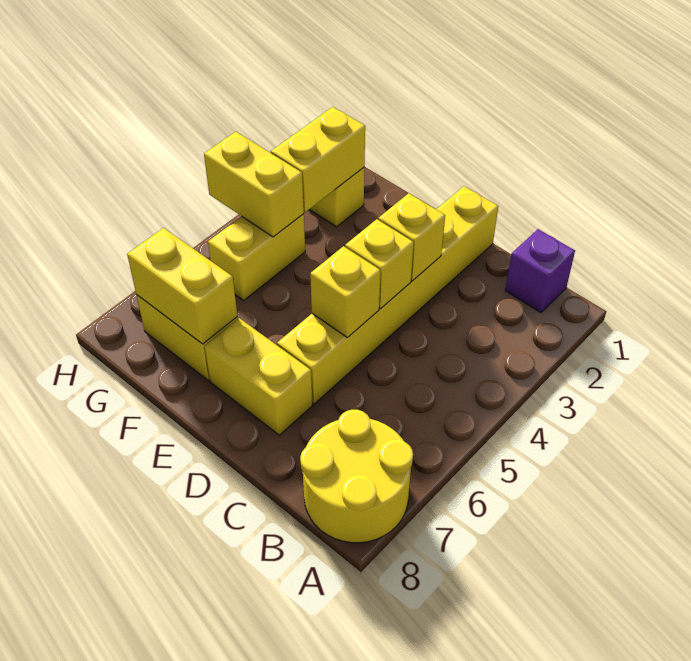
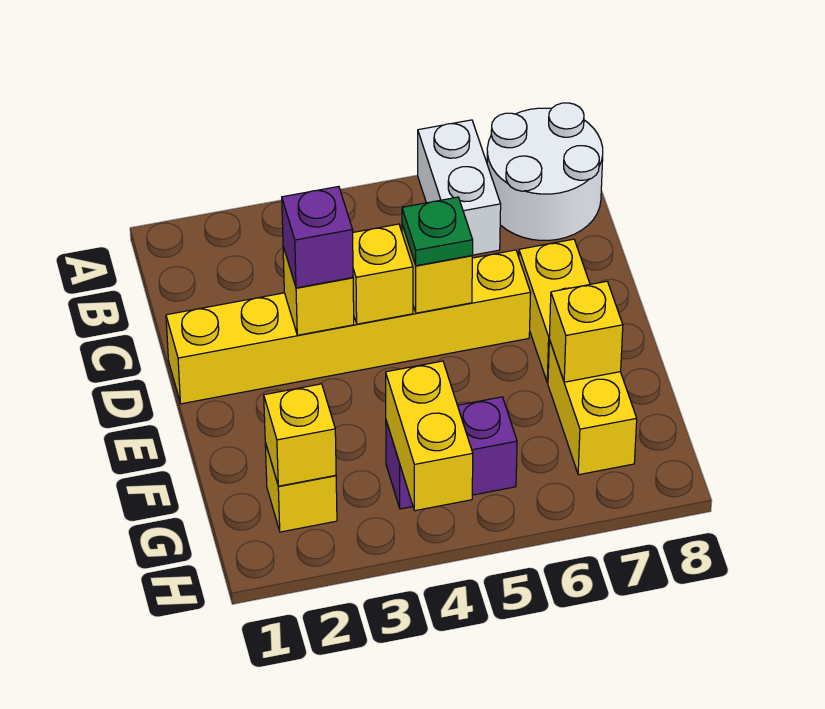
none -> white brick A6:B6 level 1
yellow round brick A7:B8 level 1 -> white round brick A7:B8 level 1
purple brick B1 level 1 -> purple brick D3 level 3
none -> green plate D5 level 3
yellow brick F7:G7 level 2 -> yellow brick F7 level 2
yellow brick G2:G3 level 2 -> yellow brick G2 level 2
yellow brick G4:G5 level 1 -> purple brick G4:G5 level 1

